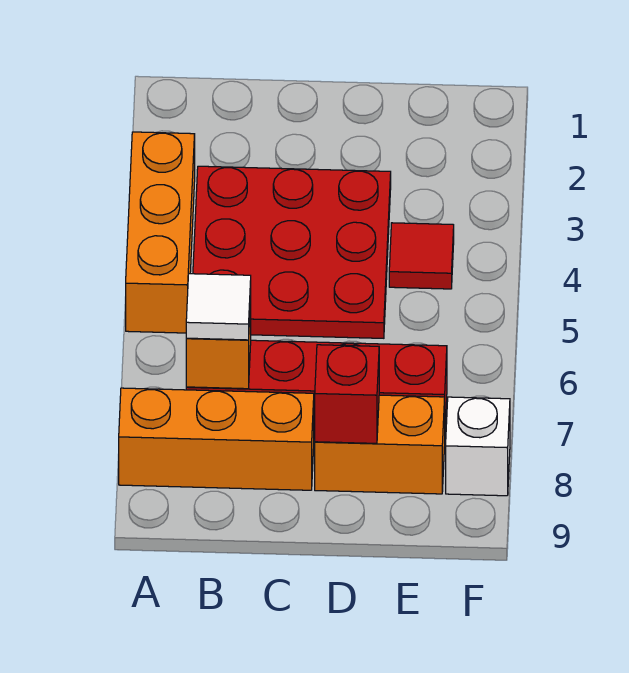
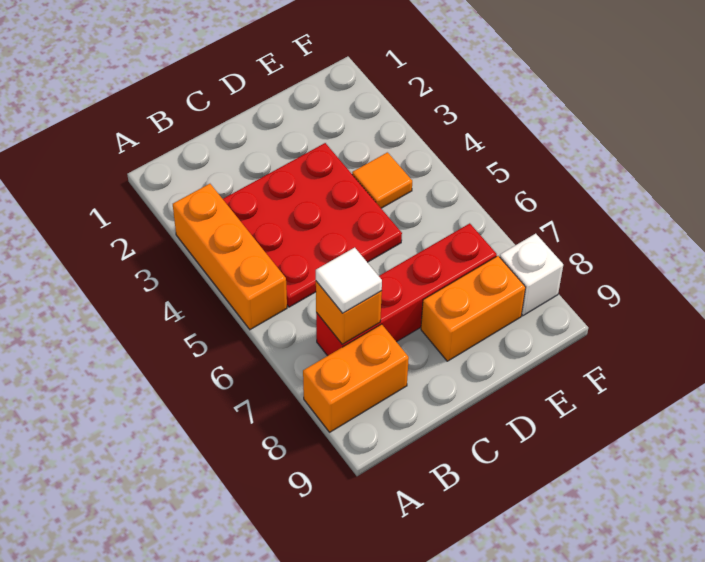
orange brick A8:C8 level 1 -> orange brick A8:B8 level 1
red brick D8 level 2 -> none
red tile E4 level 1 -> orange tile E4 level 1

